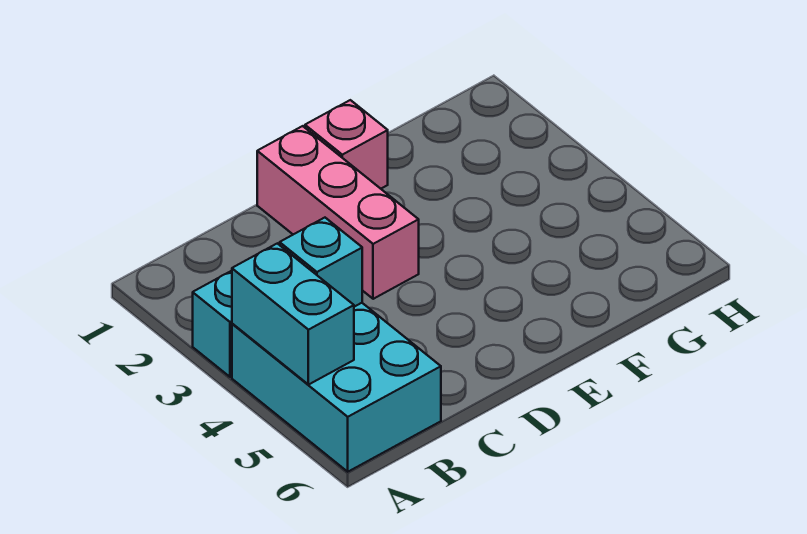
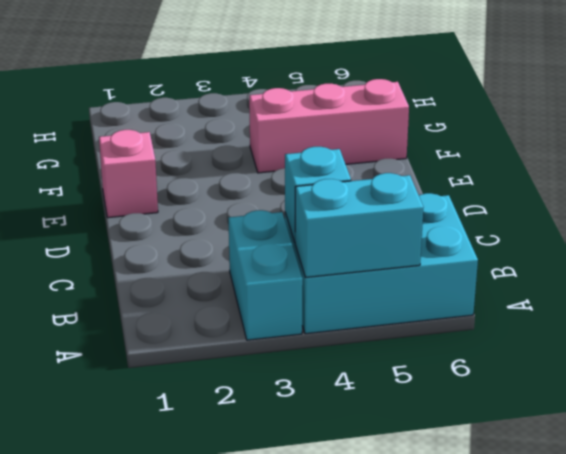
pink brick D1:D3 level 1 -> pink brick F4:F6 level 1

